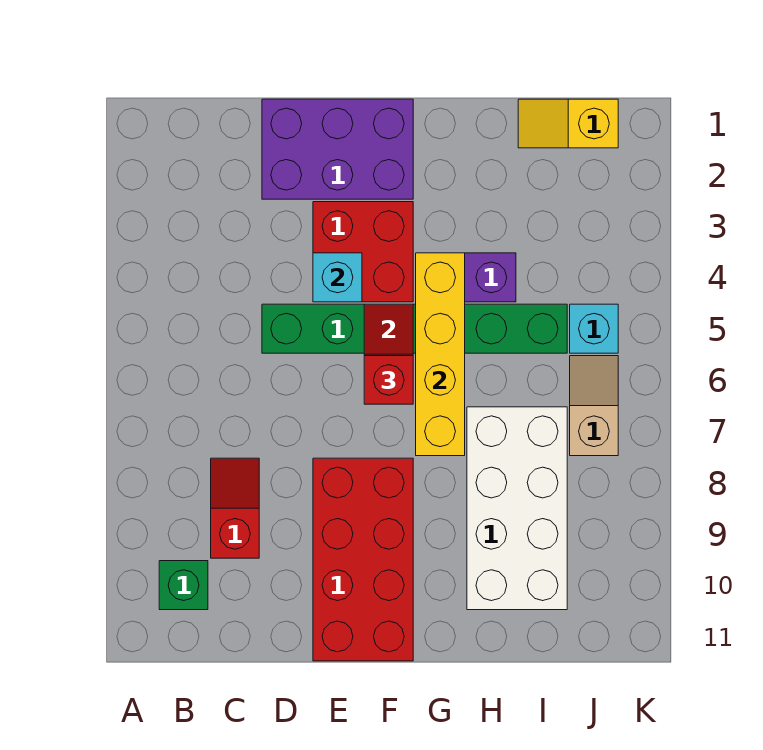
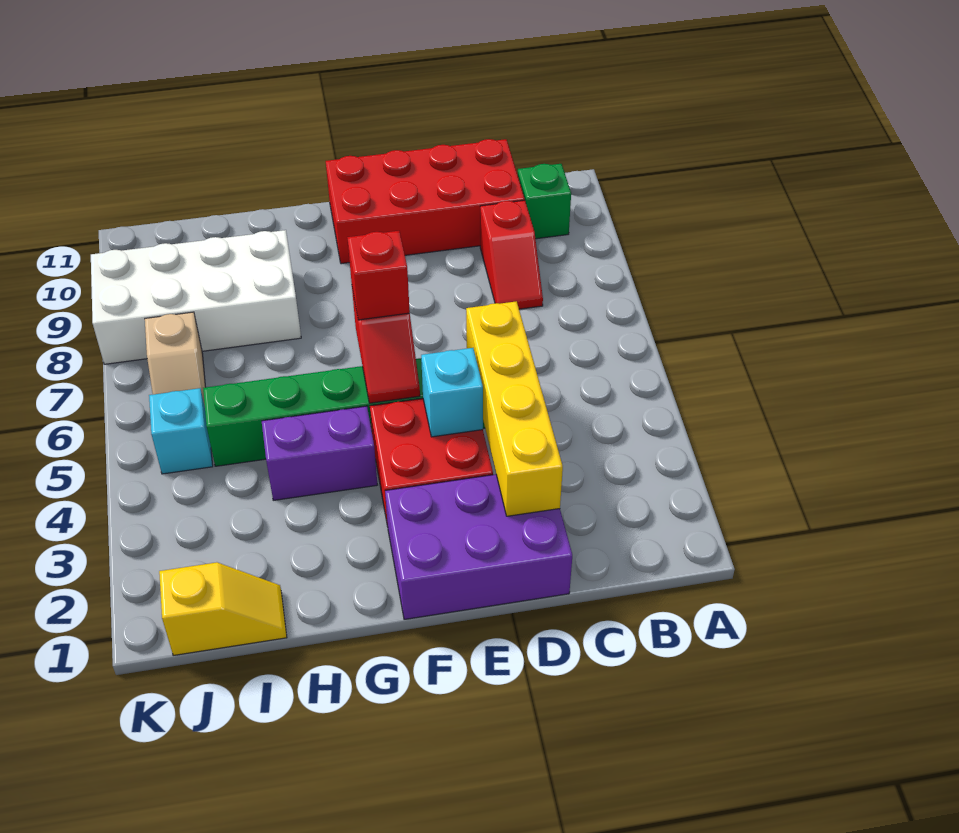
red brick E8:F11 level 1 -> red brick C10:F11 level 1
yellow brick G4:G7 level 2 -> yellow brick D2:D5 level 2
white brick H7:I10 level 1 -> white brick H8:K9 level 1

